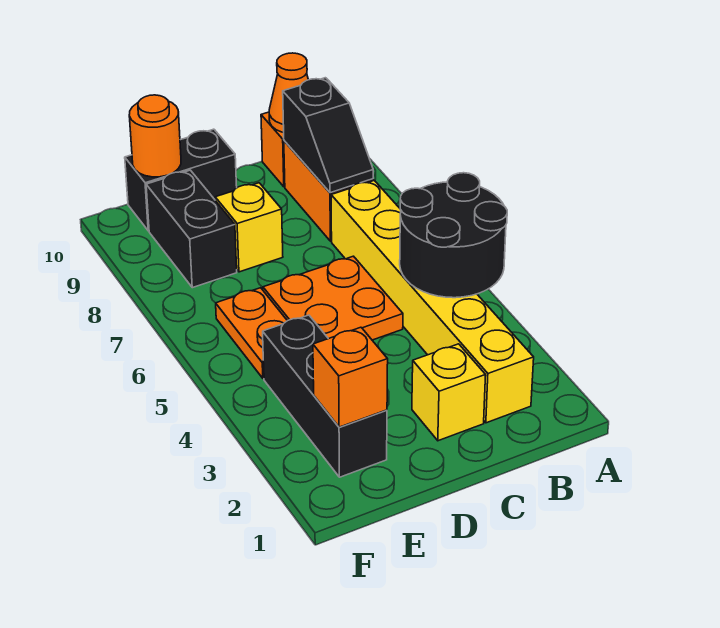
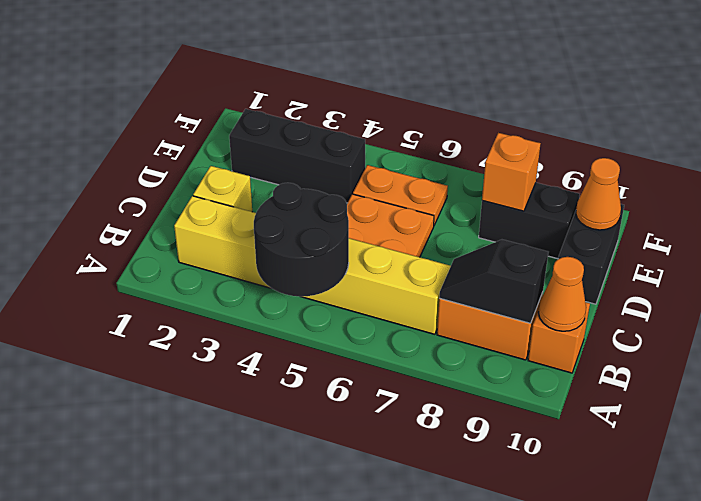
yellow brick D8 level 1 -> none
orange brick E2 level 2 -> orange brick E8 level 2
orange round brick E10 level 2 -> orange cone E10 level 2

